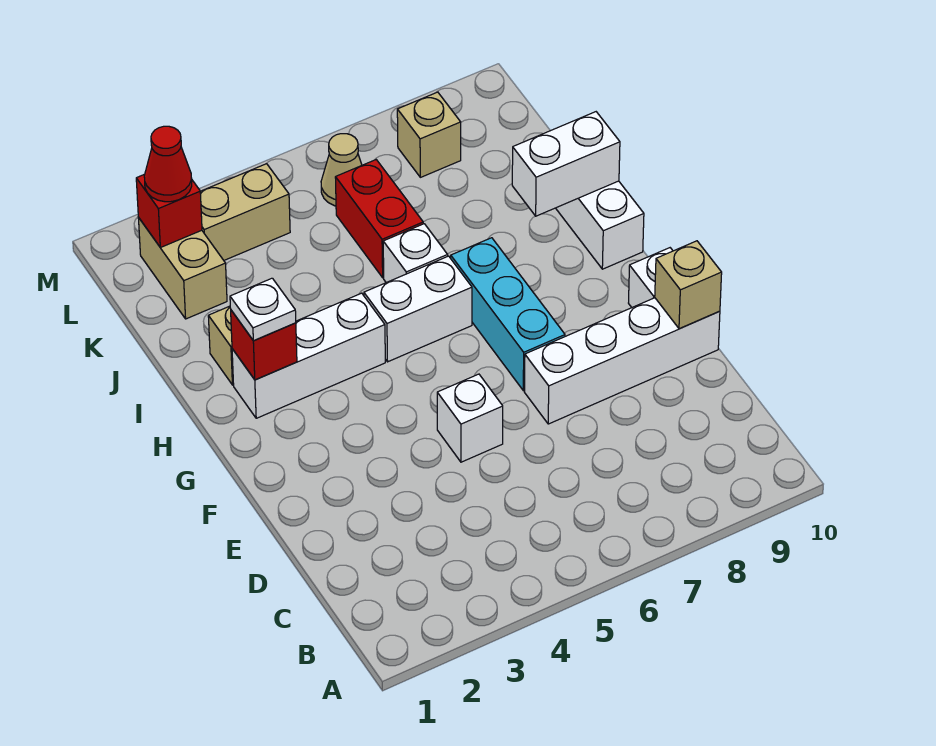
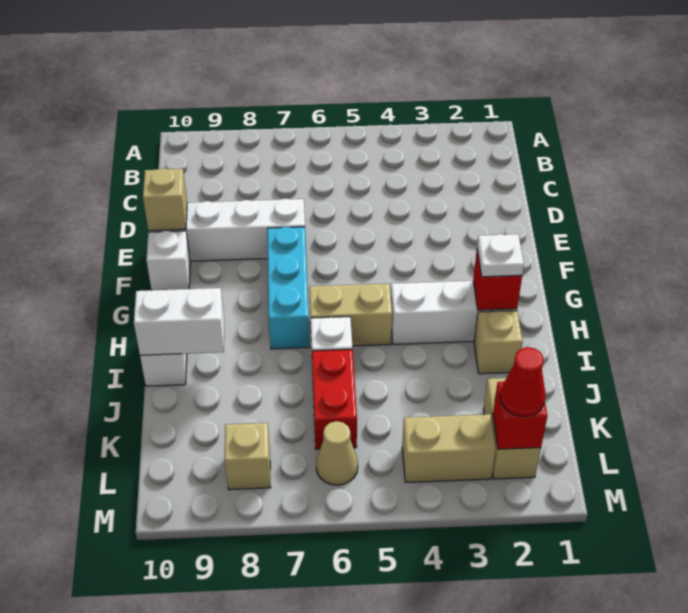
white brick E5 level 1 -> none
white brick H5:H6 level 1 -> tan brick H5:H6 level 1

